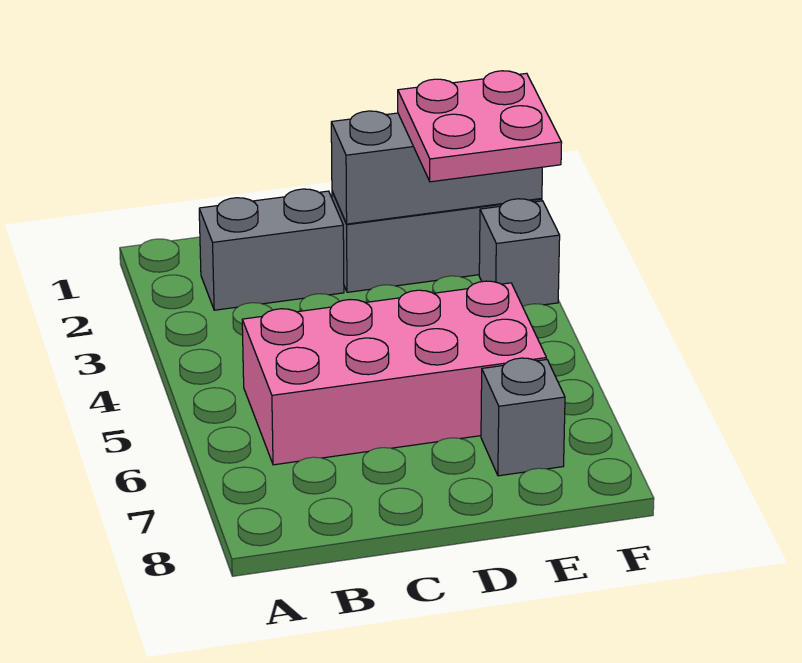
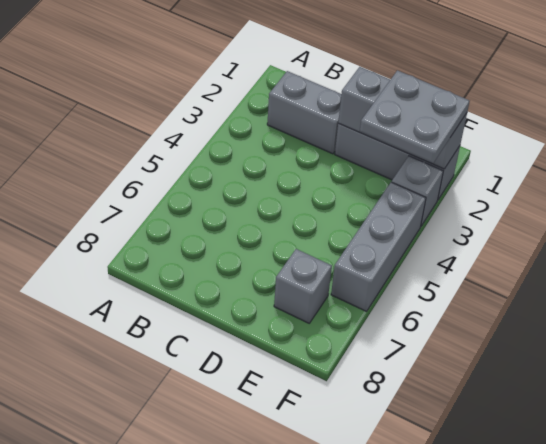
pink brick B5:E6 level 1 -> none
pink plate E2:F3 level 3 -> grey plate E2:F3 level 3
none -> grey brick F4:F6 level 1

